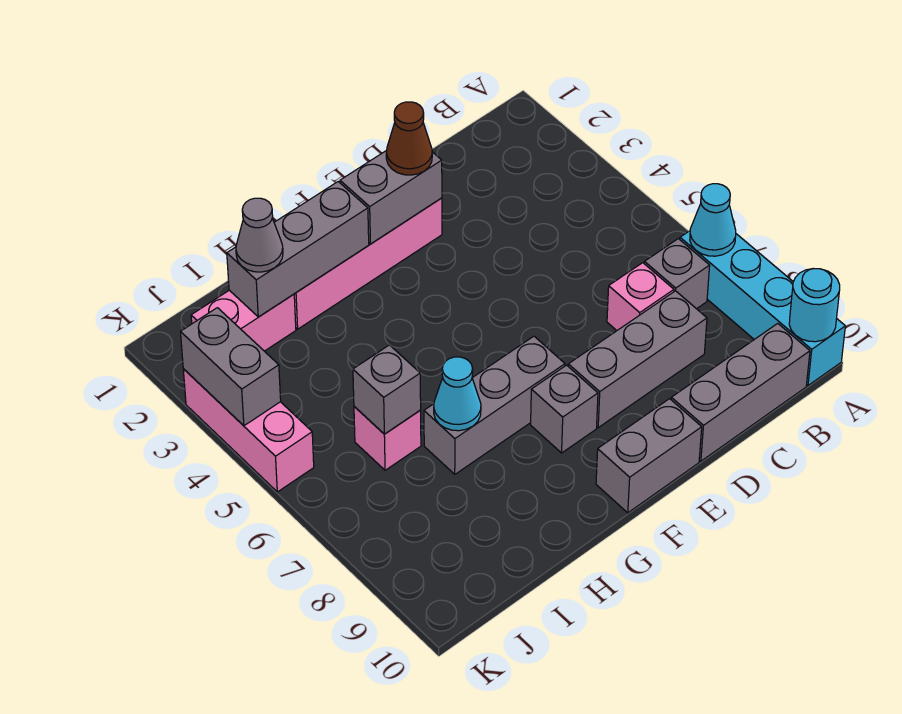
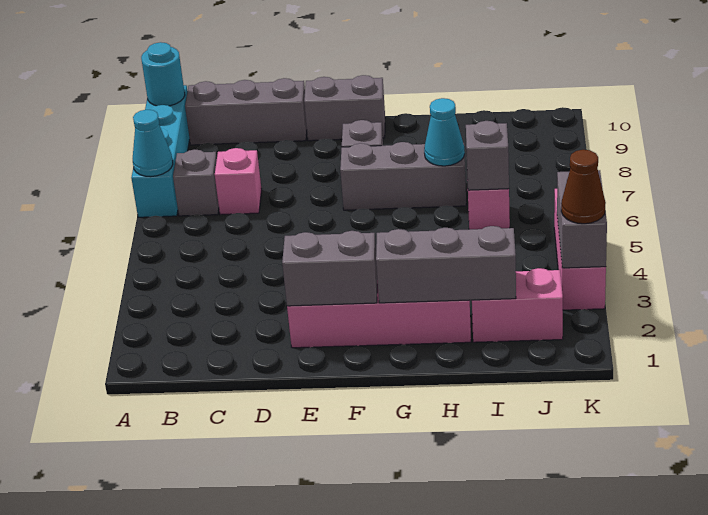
grey brick C8:E8 level 1 -> none
brown cone E2 level 3 -> brown cone K3 level 3
grey cone I2 level 3 -> none

